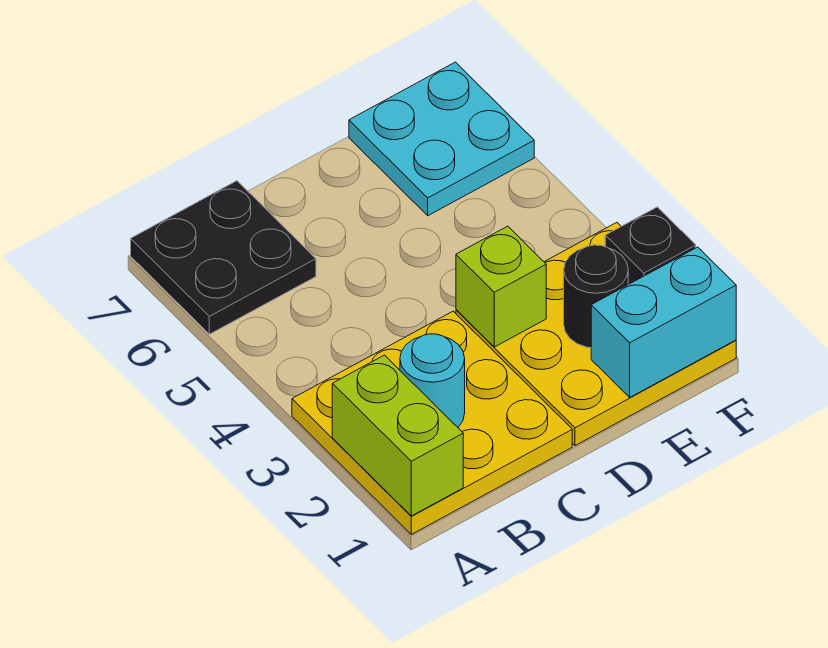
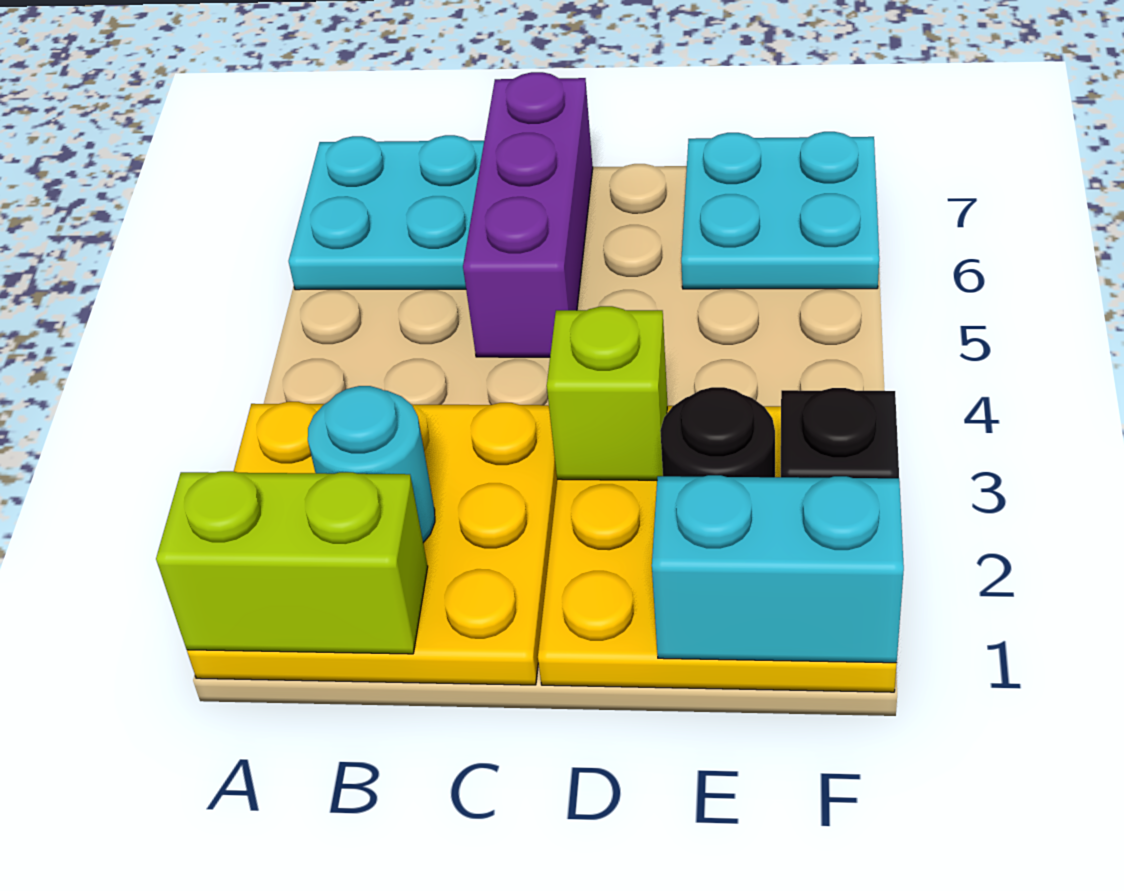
lime brick A1:A2 level 2 -> lime brick A1:B1 level 2
black plate A6:B7 level 1 -> cyan plate A6:B7 level 1
none -> purple brick C5:C7 level 1

